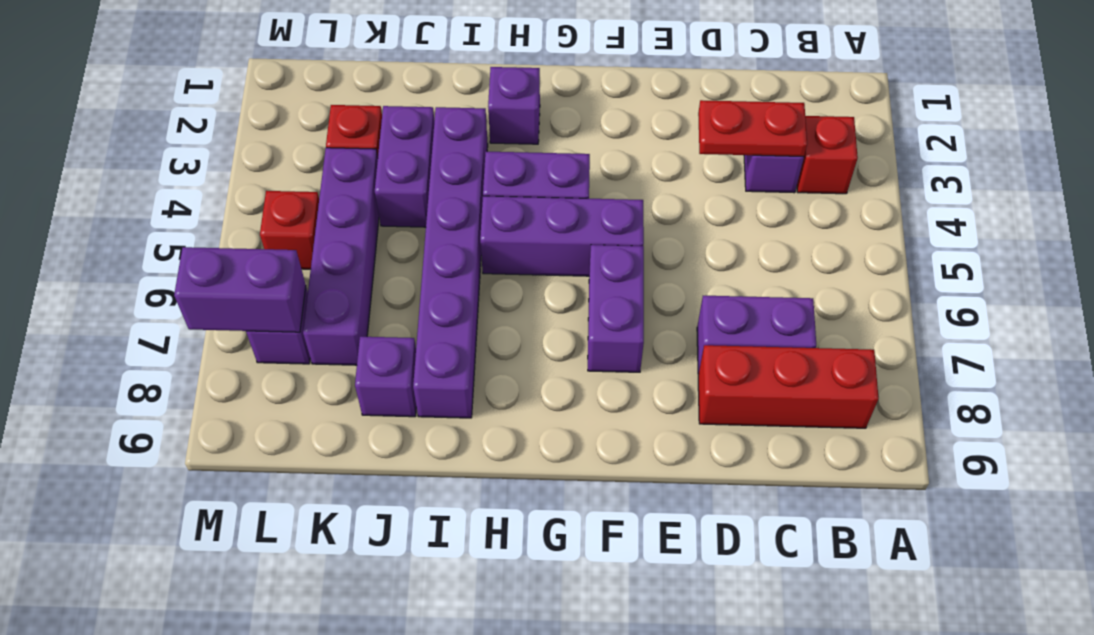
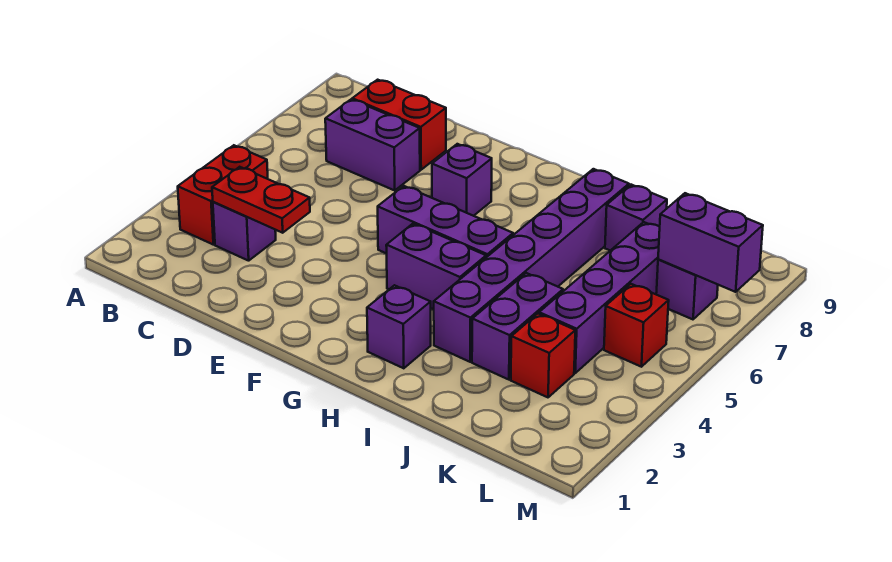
red brick B3 level 1 -> red brick B3:B4 level 1
red brick B8:D8 level 1 -> red brick C8:D8 level 1
purple brick F6:F7 level 1 -> purple brick F7 level 1

